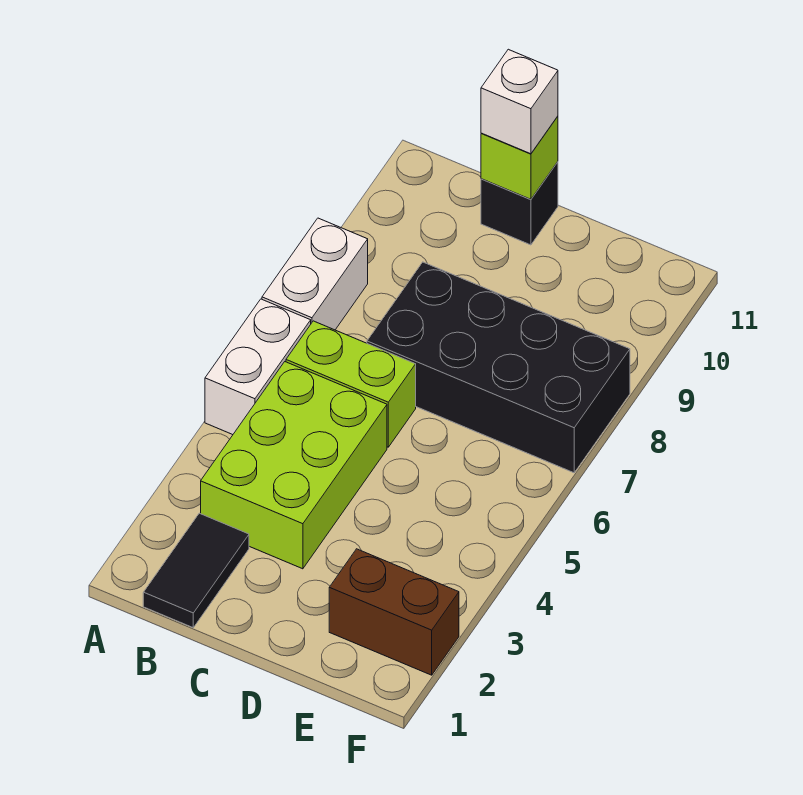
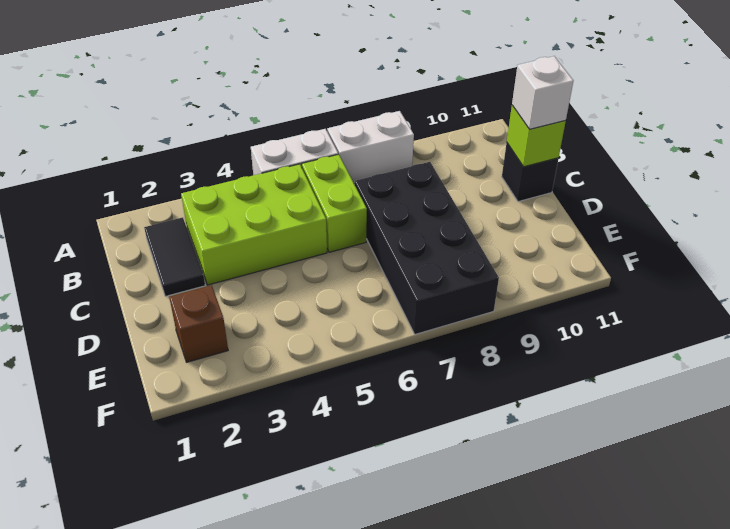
black tile B1:B2 level 1 -> black tile B2:C2 level 1
brown brick E2:F2 level 1 -> brown brick E2 level 1

